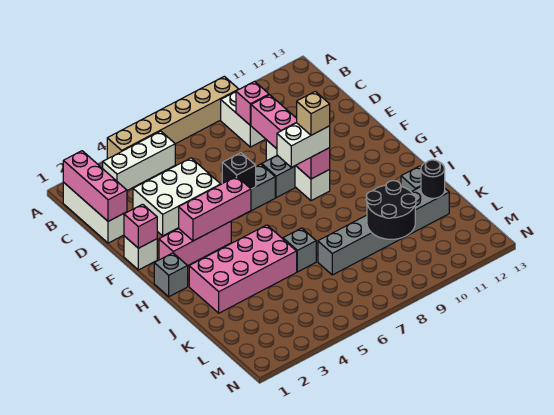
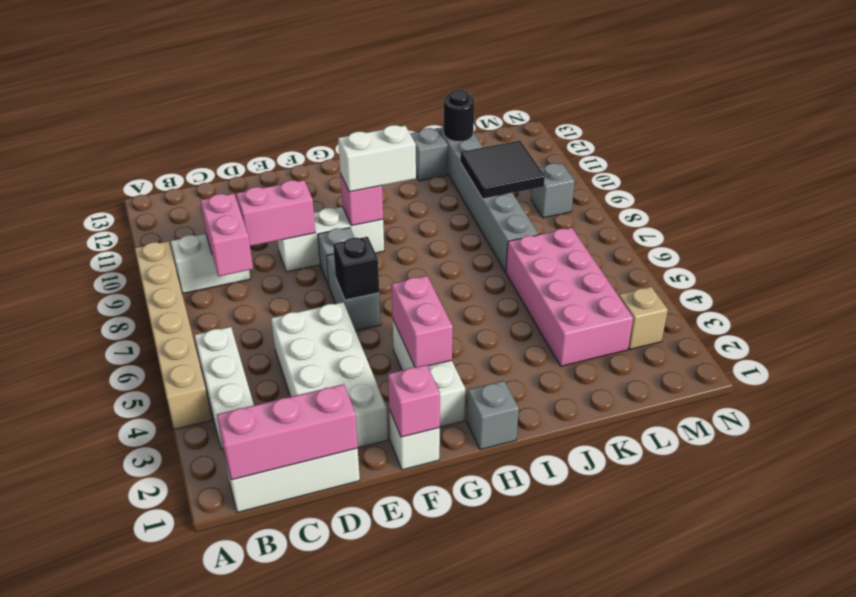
pink brick C9 level 2 -> pink brick C8:C9 level 2
white brick D3:E5 level 1 -> white brick D2:E5 level 1
pink brick G2:G4 level 1 -> white brick G2:G4 level 1
pink brick G3:G5 level 2 -> pink brick G3:G4 level 2
white brick G8:G9 level 3 -> white brick G9:H9 level 3
tan brick G9 level 4 -> tan brick M3 level 1
pink brick I2:J5 level 1 -> pink brick K3:L6 level 1
grey brick J6 level 1 -> grey brick M9 level 1
black round brick K9:L10 level 2 -> black tile K9:L10 level 2

